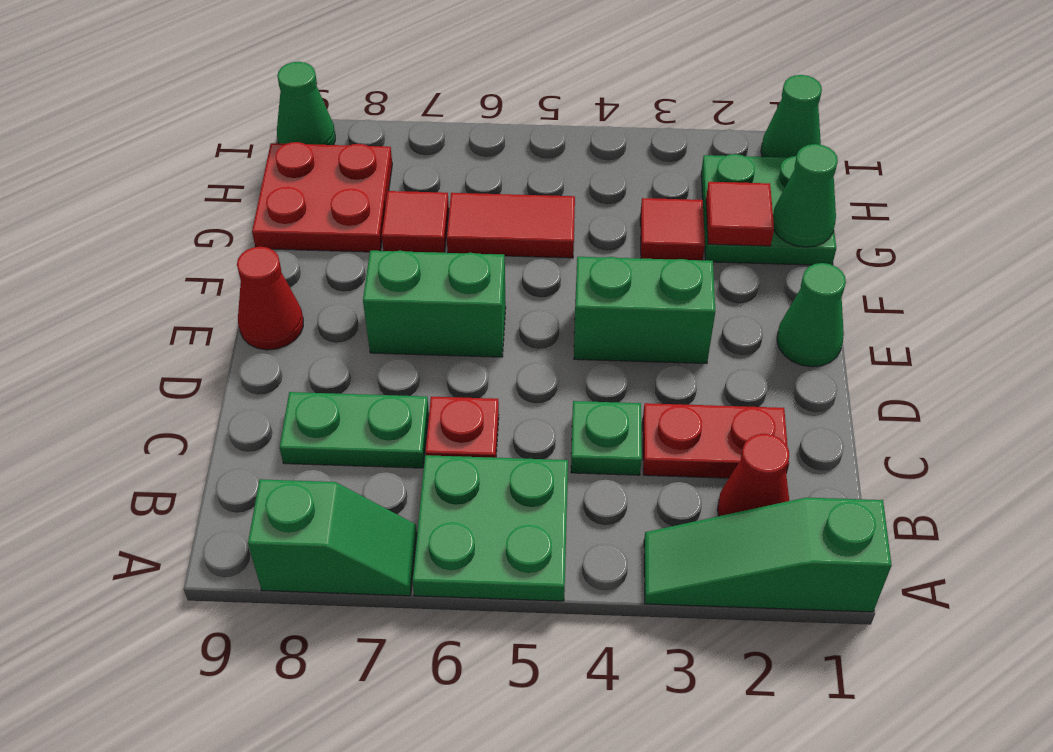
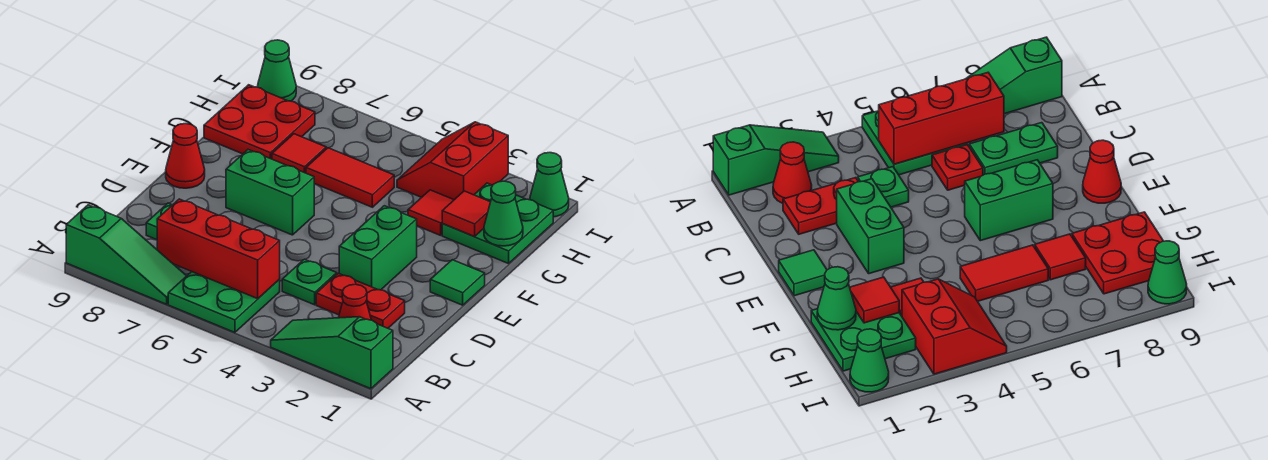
green slope A7:A8 level 1 top 8 -> green slope A7:A9 level 1 top 9
none -> red brick B5:B7 level 2
green cone E1 level 1 -> green tile E1 level 1
green brick E3:E4 level 1 -> green brick D3:E3 level 1
none -> red slope H3:I4 level 1 top 3

